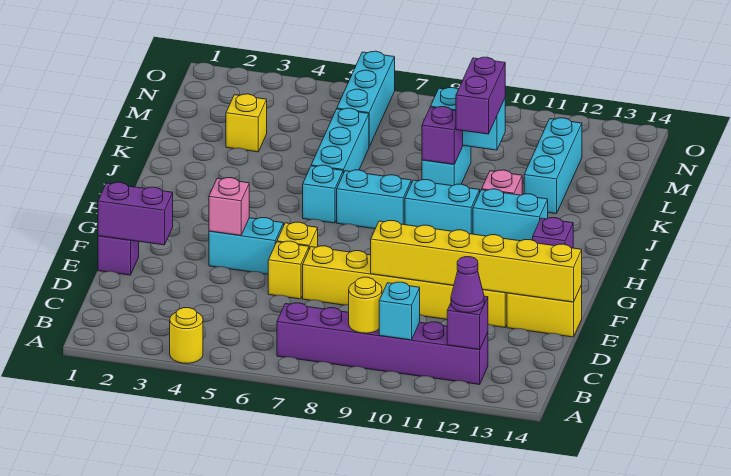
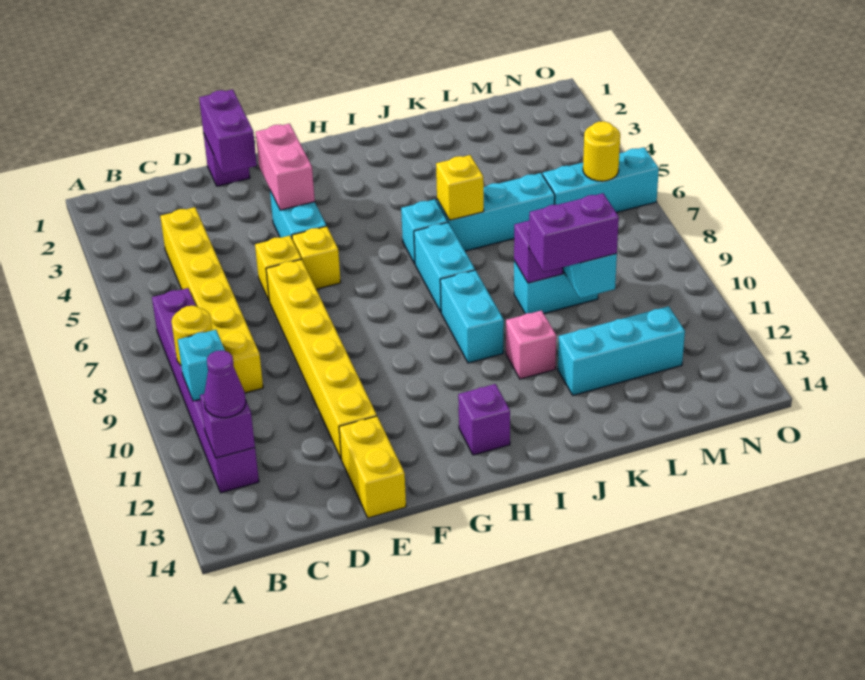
yellow round brick A4 level 1 -> yellow round brick N6 level 2
yellow brick E9:E14 level 2 -> yellow brick C4:C9 level 1
pink brick F4 level 2 -> pink brick F3:F4 level 2
cyan brick I11:I12 level 1 -> none
yellow brick L3 level 1 -> yellow brick J6 level 2

